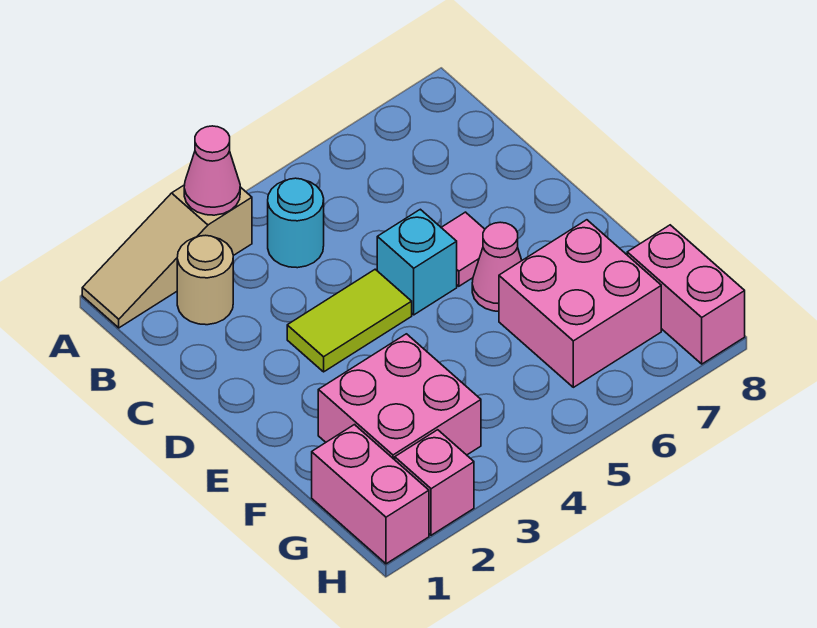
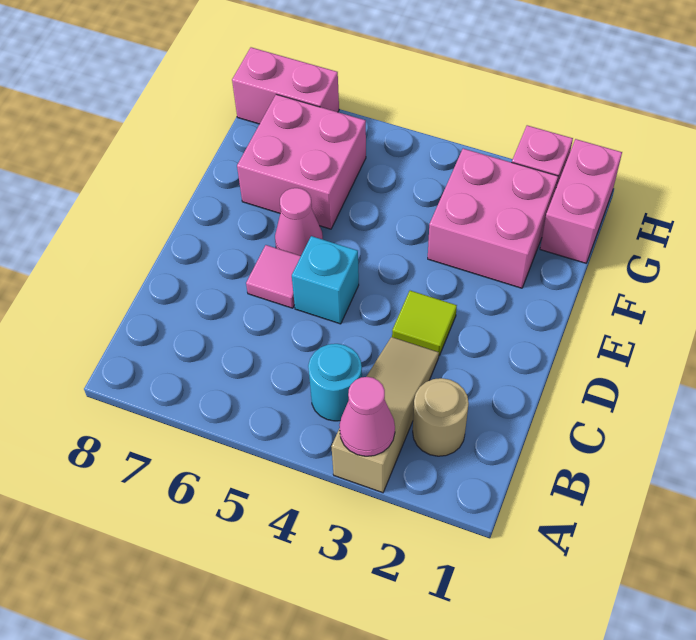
tan slope A1:A3 level 1 top 3 -> tan slope A3:C3 level 1 top A
lime tile D3:D4 level 1 -> lime tile D3 level 1
pink brick G8:H8 level 1 -> pink brick H7:H8 level 1

